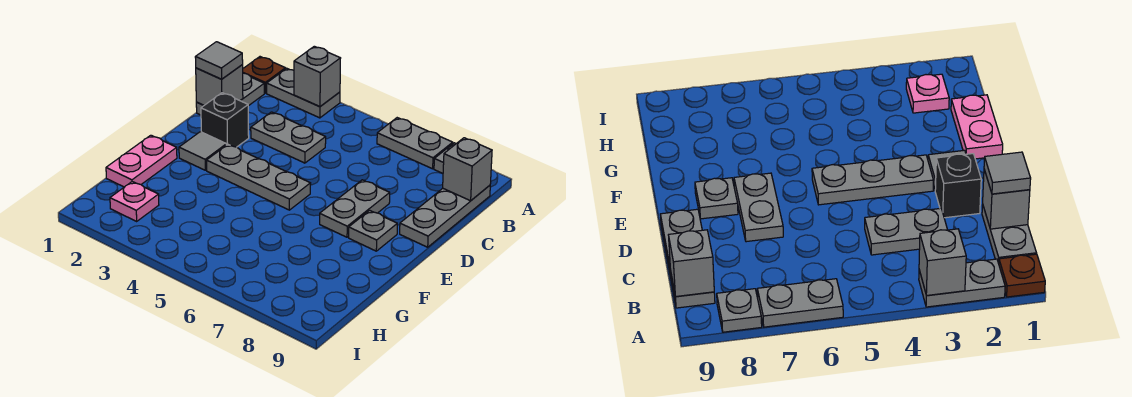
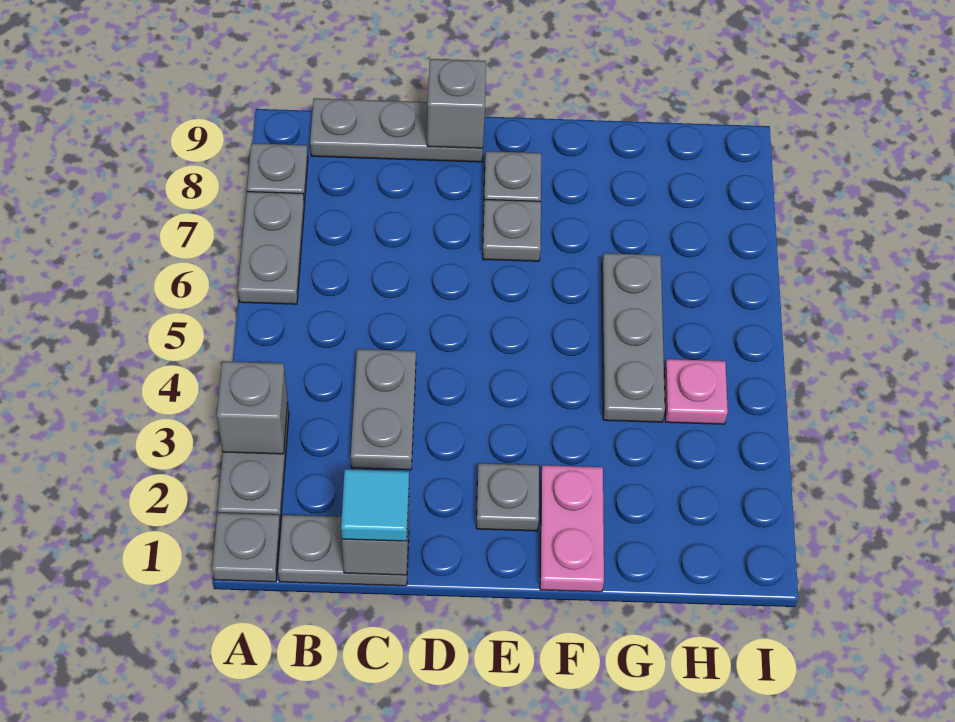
brown plate A1 level 1 -> grey plate A1 level 1
grey brick B9 level 2 -> grey brick D9 level 2
grey tile C1 level 3 -> cyan tile C1 level 3
black brick D2 level 1 -> none
grey plate D7:E7 level 1 -> grey plate E7 level 1
grey tile E2 level 1 -> grey plate E2 level 1
grey plate E3:E5 level 1 -> grey plate G4:G6 level 1
pink plate F1:G1 level 1 -> pink plate F1:F2 level 1
pink plate H2 level 1 -> pink plate H4 level 1

